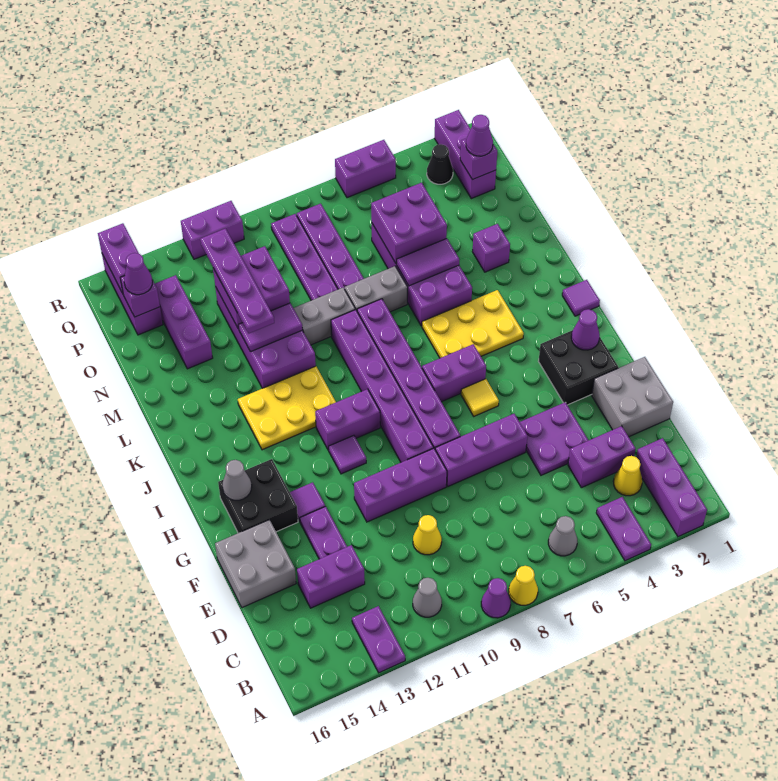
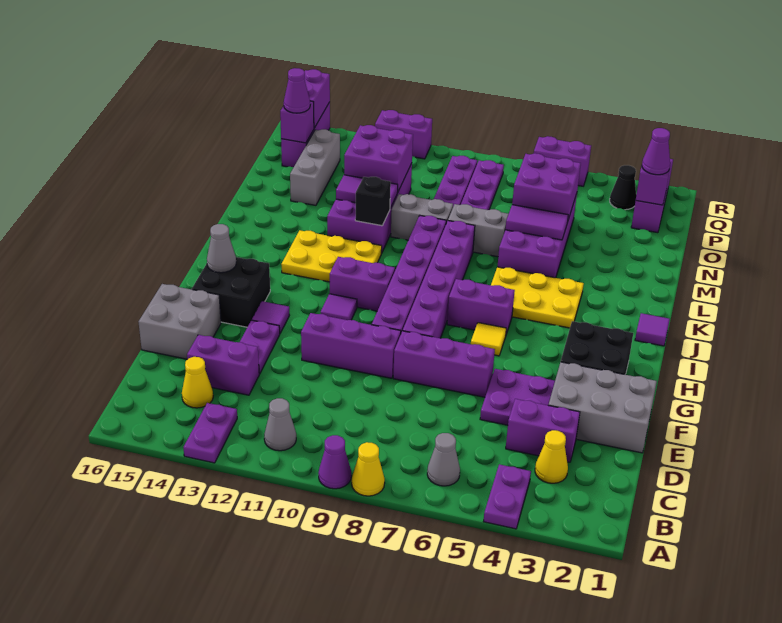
purple brick A2:C2 level 1 -> none
yellow cone D10 level 1 -> yellow cone C14 level 1
grey brick E1:F2 level 1 -> grey brick E1:F3 level 1
purple cone H2 level 2 -> none
none -> black brick L11 level 2
purple brick M3 level 1 -> none
purple plate M12:P12 level 3 -> none
purple brick N14:P14 level 1 -> grey brick N14:P14 level 1

